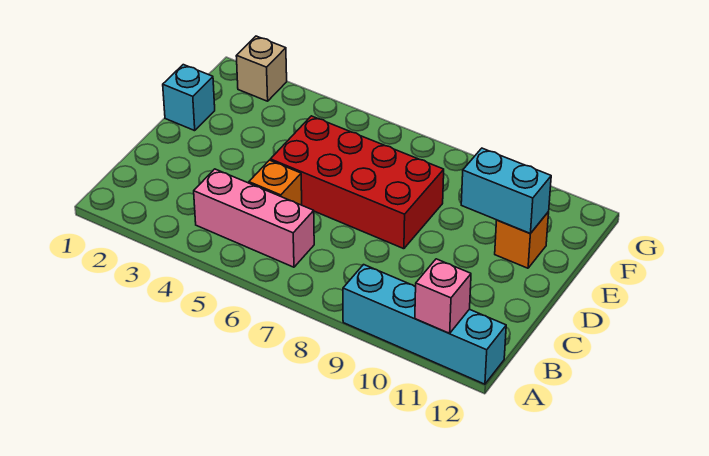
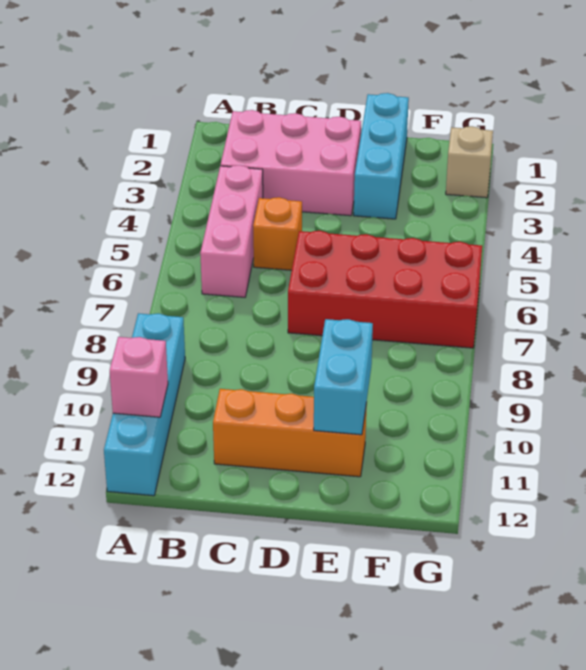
none -> pink brick B2:D3 level 1
red brick D5:E8 level 1 -> red brick D6:G7 level 1
cyan brick E1 level 1 -> cyan brick E1:E3 level 1
orange brick E11 level 1 -> orange brick C11:E11 level 1

